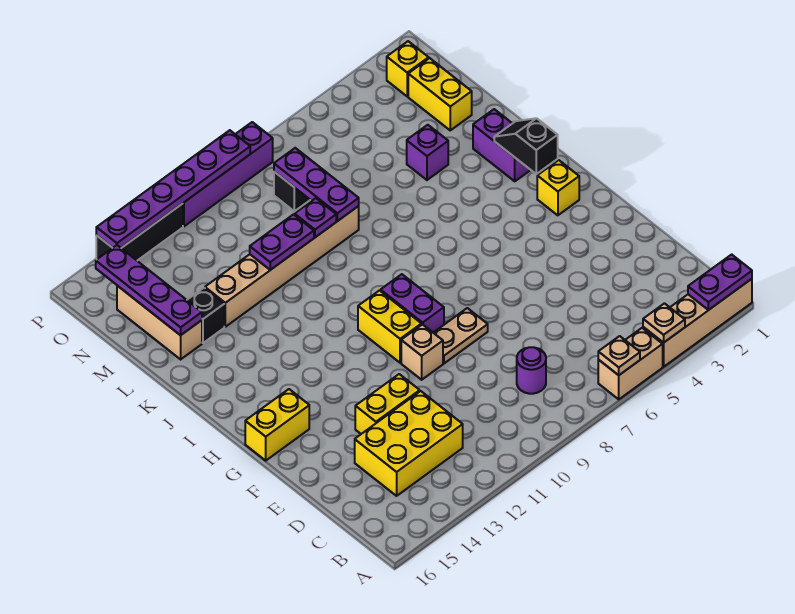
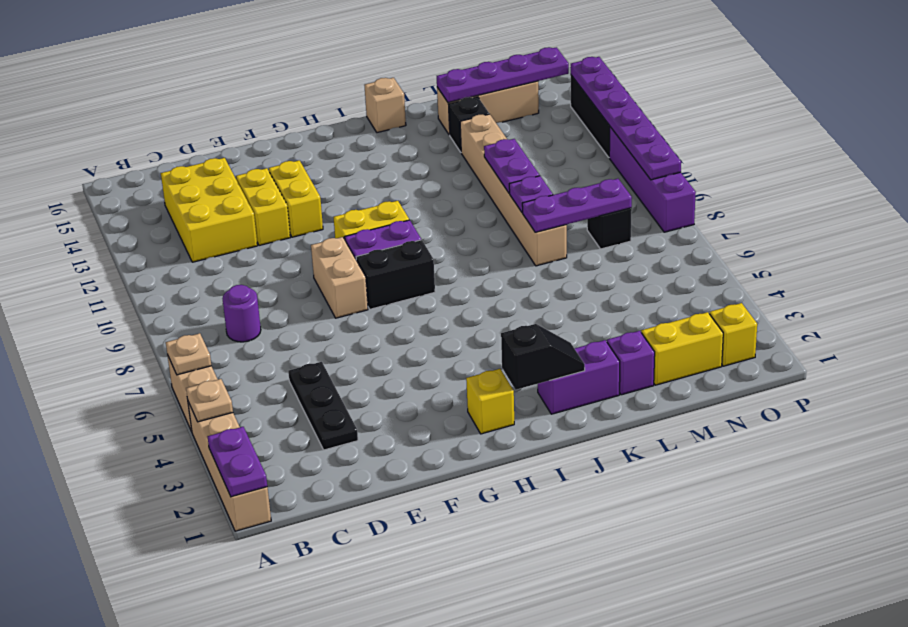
none -> black plate D3:D5 level 1
tan plate F8:F9 level 1 -> tan brick F8:F9 level 1
tan brick F10 level 1 -> tan brick J16 level 1
none -> black brick G8:H8 level 1
yellow brick G15:G16 level 1 -> yellow brick F12:F13 level 1
purple brick L4 level 1 -> purple brick L2 level 1

